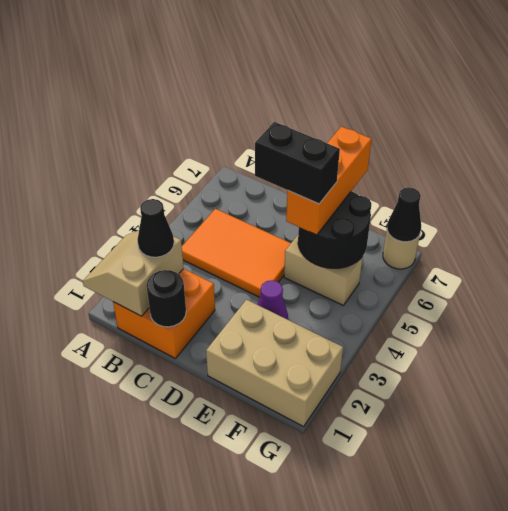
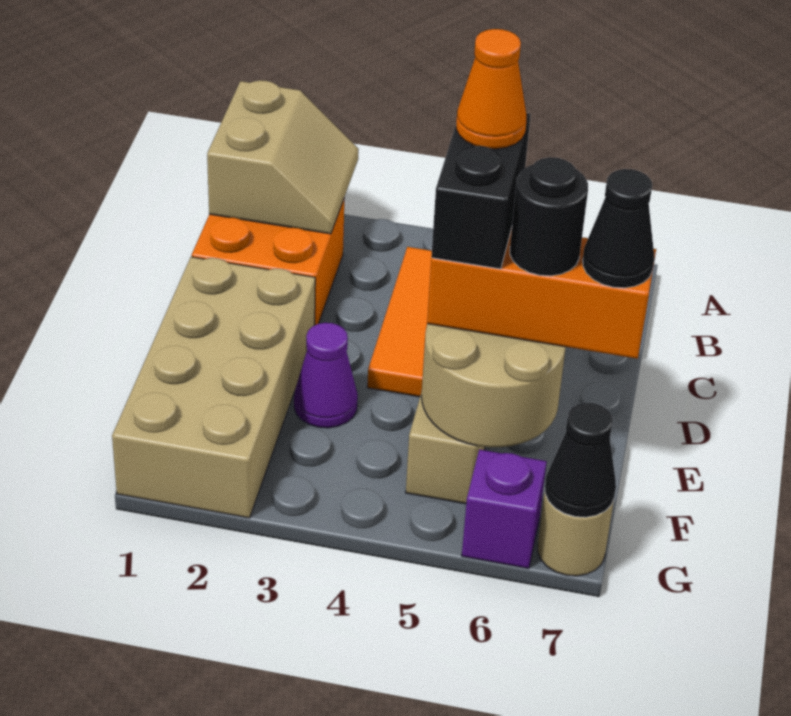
tan slope A1:B2 level 2 top B -> tan slope A1:B2 level 2 top 1
black cone B2 level 3 -> black cone E7 level 4
black round brick C1 level 2 -> black round brick E6 level 4
none -> orange cone D5 level 5
tan brick E1:G2 level 1 -> tan brick D1:G2 level 1
black round brick E5:F6 level 2 -> tan round brick E5:F6 level 2
none -> purple brick G6 level 1

